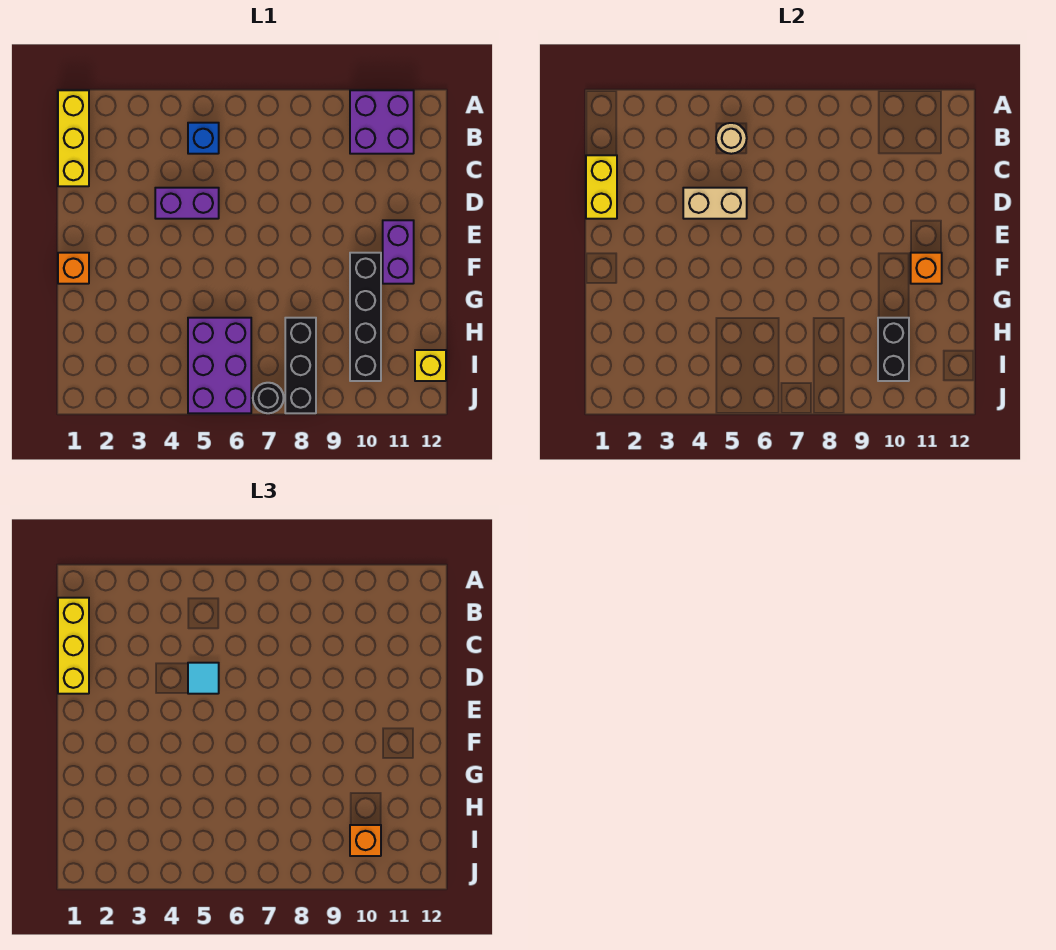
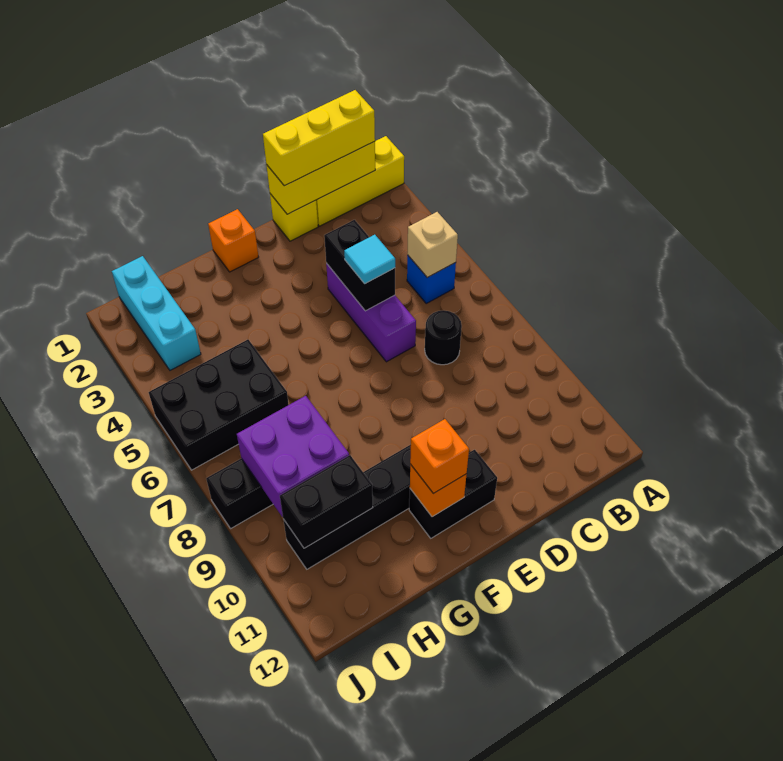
purple brick A10:B11 level 1 -> purple brick H8:I9 level 2
tan round brick B5 level 2 -> tan brick B5 level 2
yellow brick C1:D1 level 2 -> yellow brick B1:D1 level 2
purple brick D4:D5 level 1 -> purple brick D4:D6 level 1
tan brick D4:D5 level 2 -> black brick D4:D5 level 2
purple brick E11:F11 level 1 -> black brick E11:F11 level 1
purple brick H5:J6 level 1 -> black brick H5:J6 level 1
none -> cyan brick I1:I3 level 1
orange brick I10 level 3 -> orange brick F11 level 3
yellow brick I12 level 1 -> yellow brick D1 level 1
black round brick J7 level 1 -> black round brick C7 level 1

